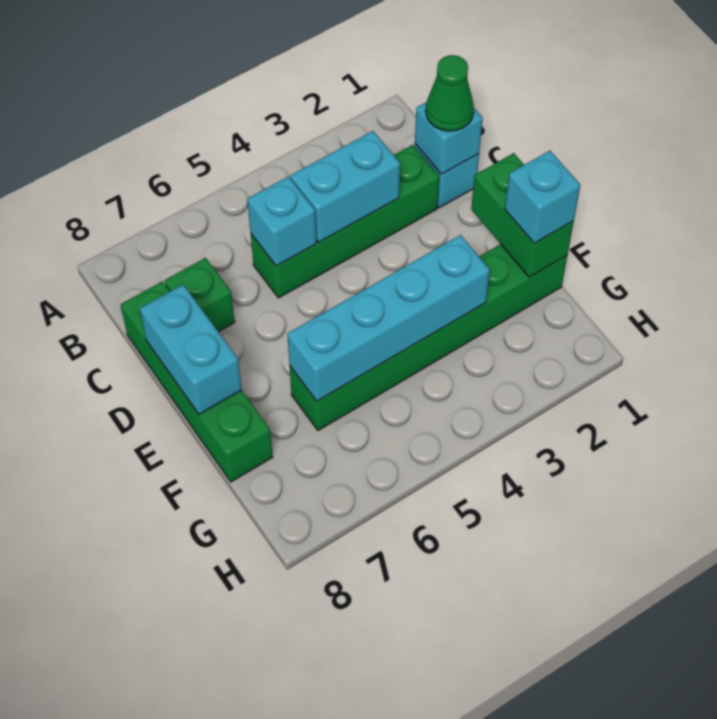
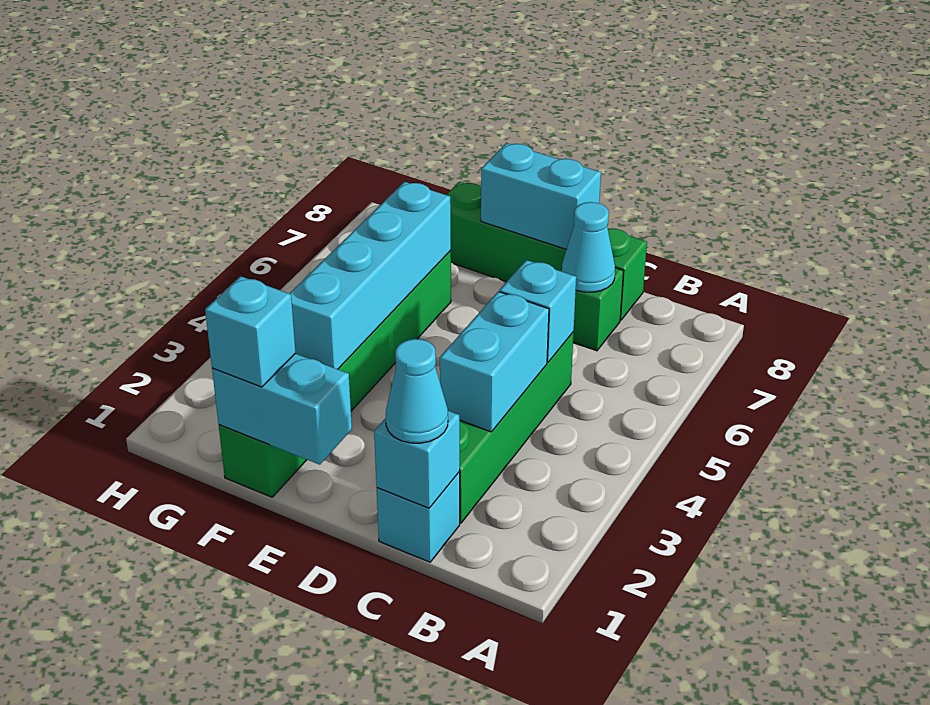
green cone C1 level 3 -> cyan cone C1 level 3
none -> cyan cone C7 level 2
green brick E1:F1 level 2 -> cyan brick E1:F1 level 2

